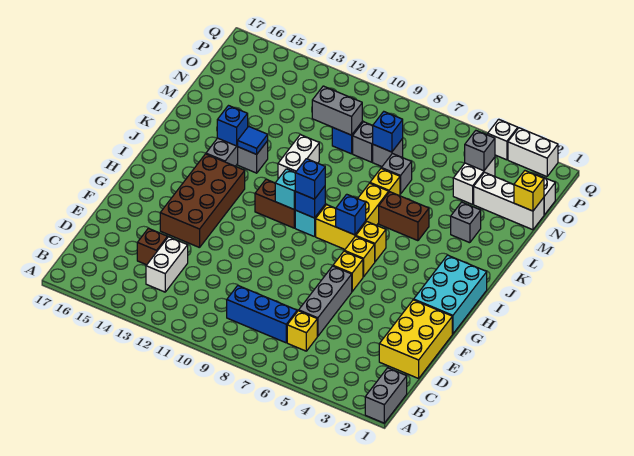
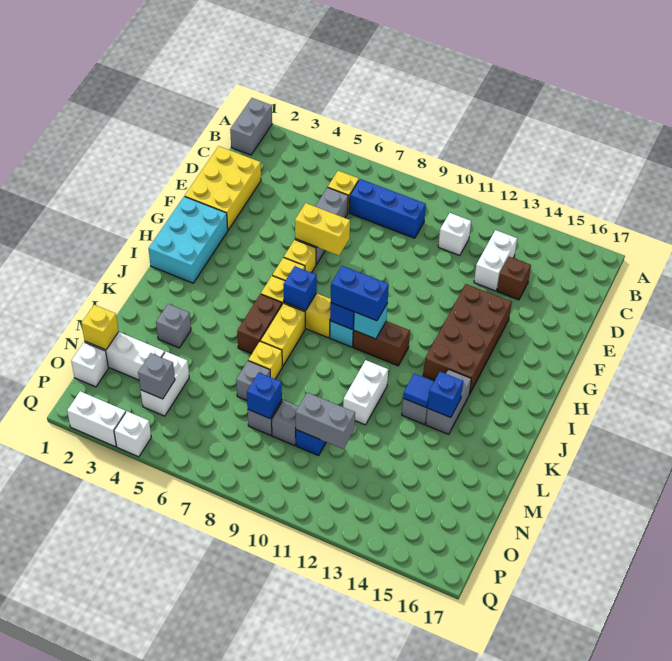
none -> white brick C11 level 1
none -> yellow brick F6:F7 level 2
blue brick I9 level 3 -> blue brick I9:I10 level 3
brown brick K5:K6 level 1 -> brown brick J6:K6 level 1

